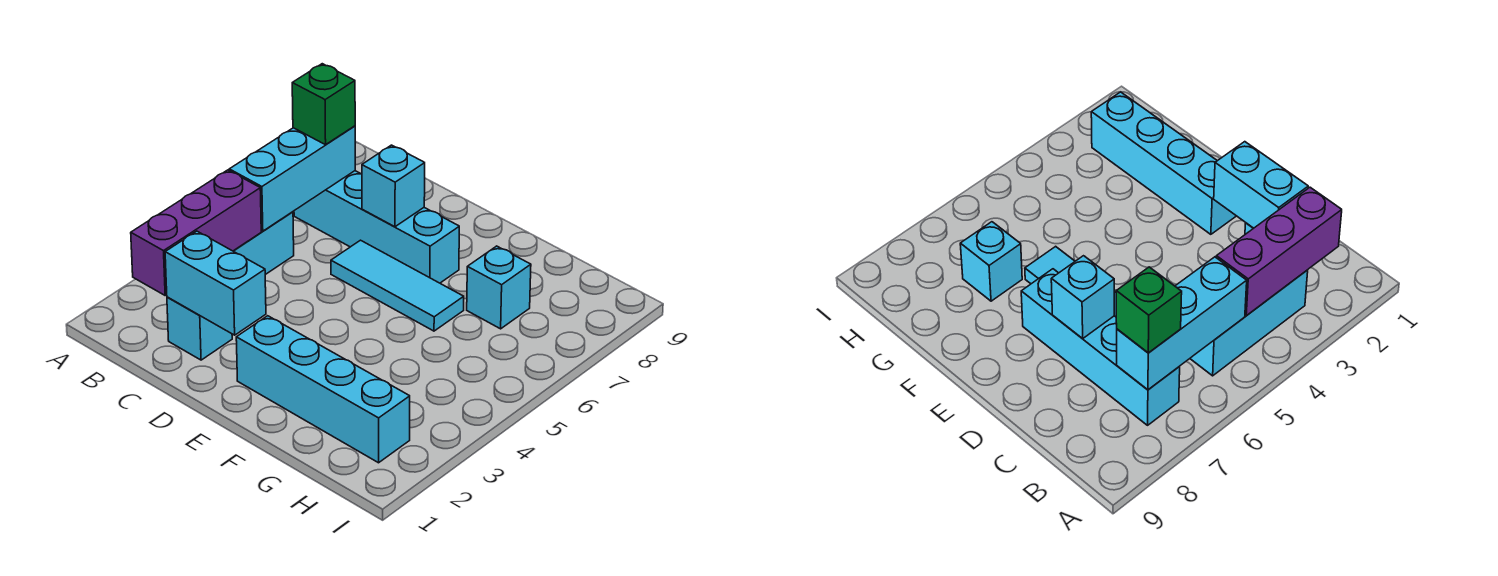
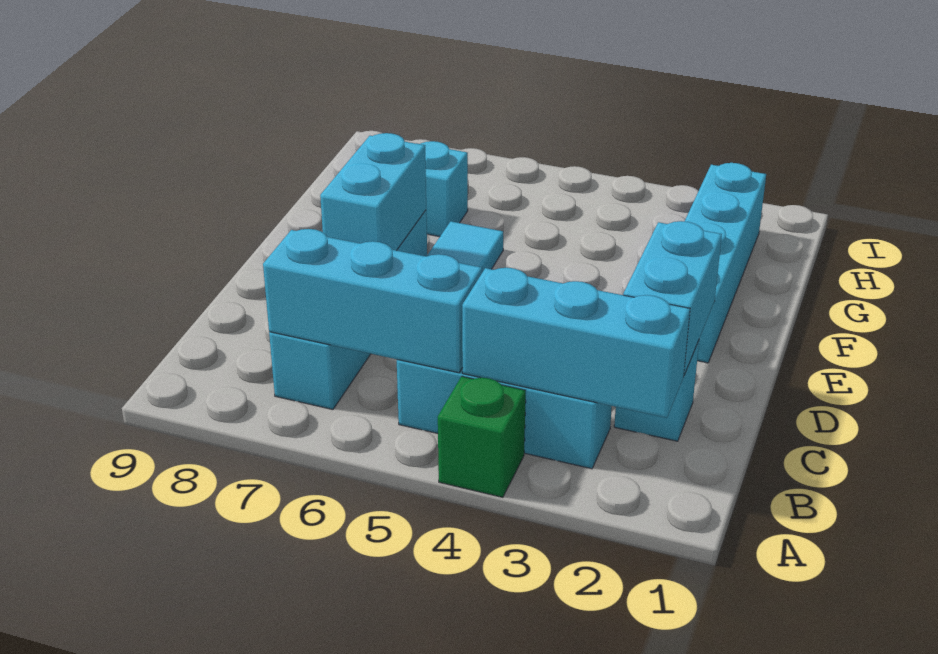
purple brick B2:B4 level 2 -> cyan brick B2:B4 level 2
green brick B7 level 3 -> green brick A4 level 1
cyan brick D7 level 2 -> cyan brick D7:E7 level 2

